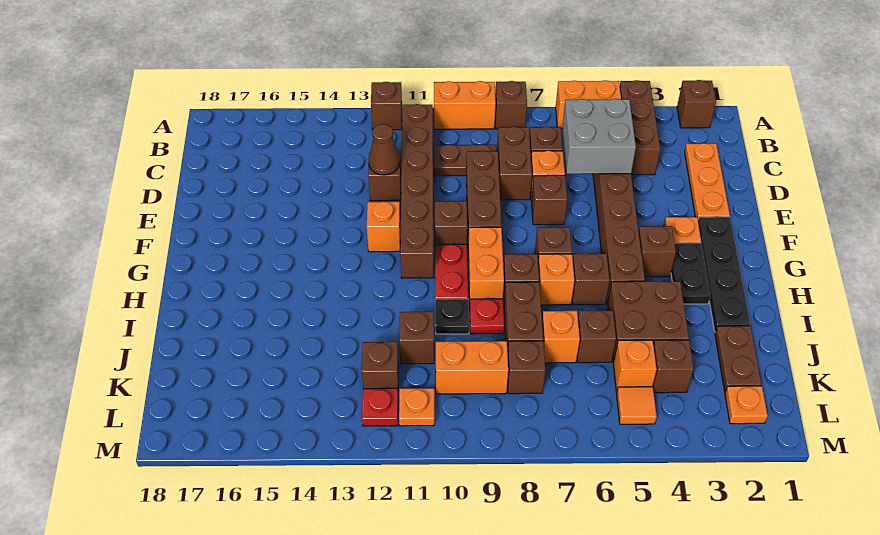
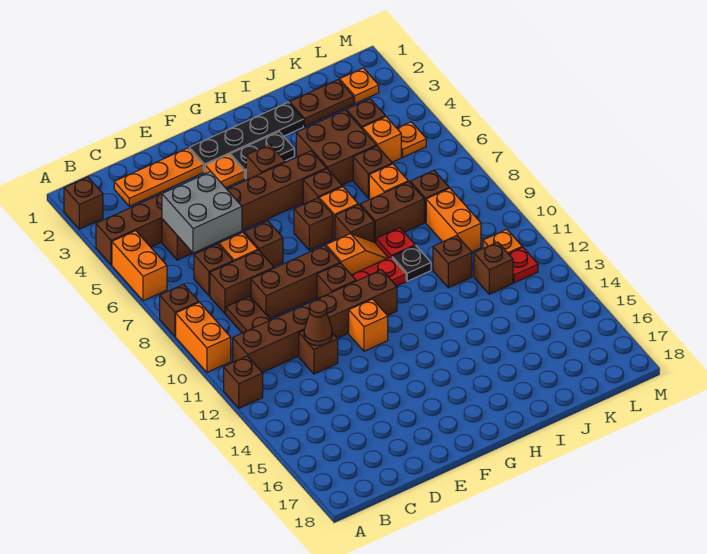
orange brick G9:H9 level 1 -> orange slope G9:H9 level 1 top G
orange tile L5 level 1 -> orange plate L5 level 1

